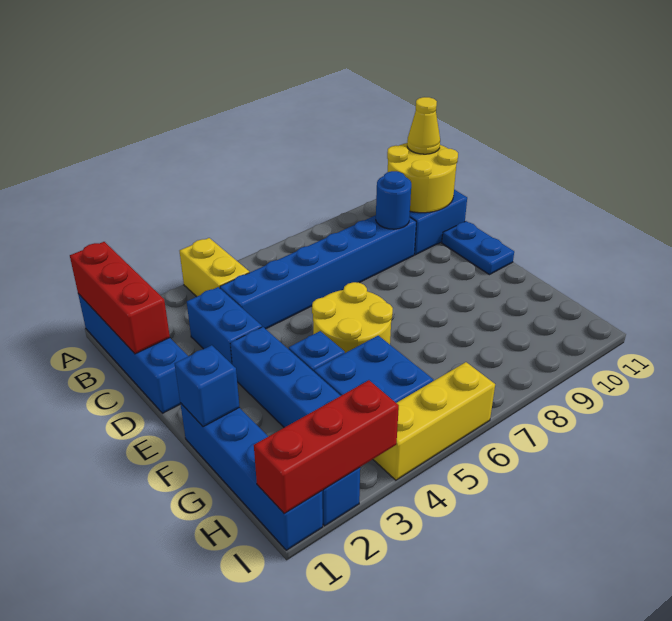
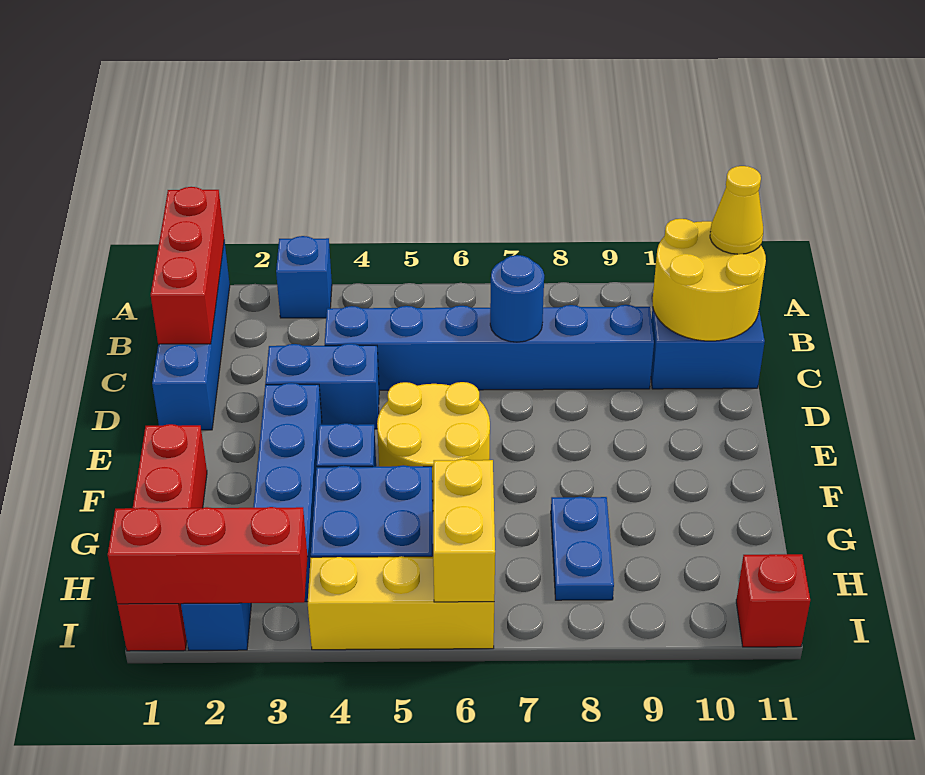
yellow brick A4:B4 level 1 -> yellow brick H6:I6 level 2
blue brick C3:D3 level 1 -> blue brick D3:D4 level 1
blue round brick C9 level 2 -> blue round brick C7 level 2
blue plate D11:E11 level 1 -> blue plate G8:H8 level 1
blue brick F1:I1 level 1 -> red brick F1:I1 level 1
blue brick F1 level 2 -> blue brick A3 level 1
none -> red brick I11 level 1

